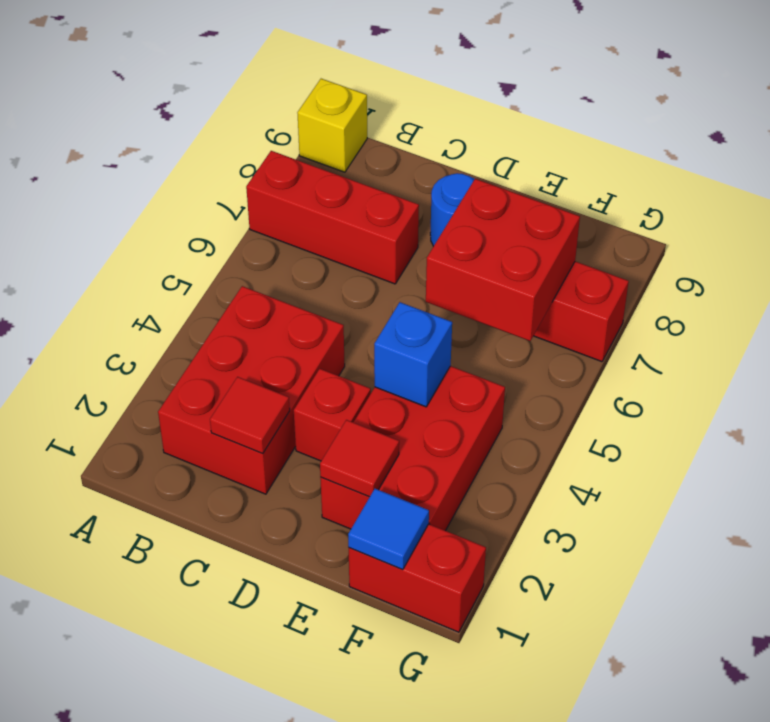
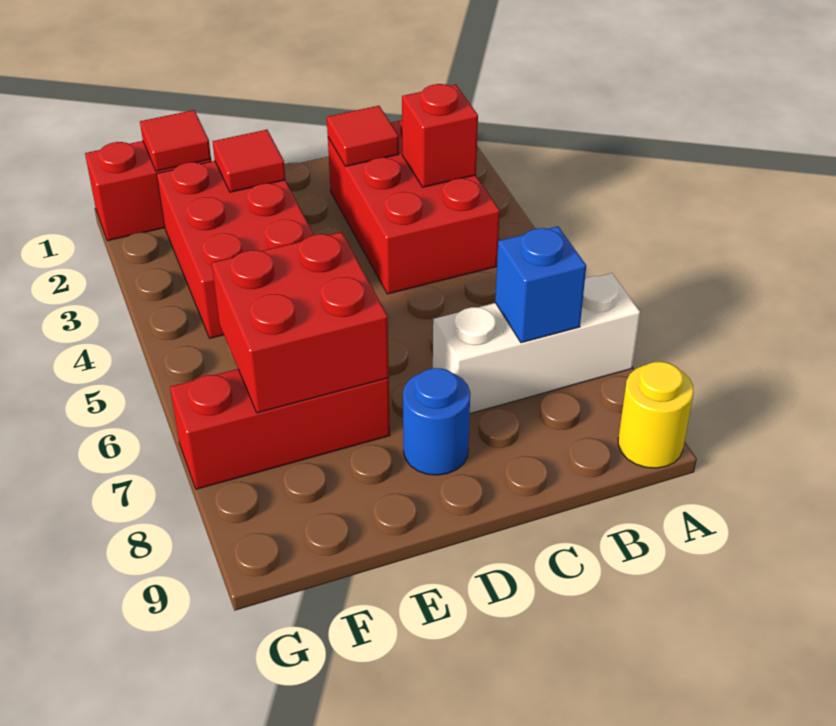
red brick A7:C7 level 1 -> white brick A7:C7 level 1
yellow brick A9 level 1 -> yellow round brick A9 level 1
red brick D3 level 1 -> red brick B3 level 2
blue brick E4 level 2 -> blue brick B7 level 2
blue tile F1 level 2 -> red tile F1 level 2

